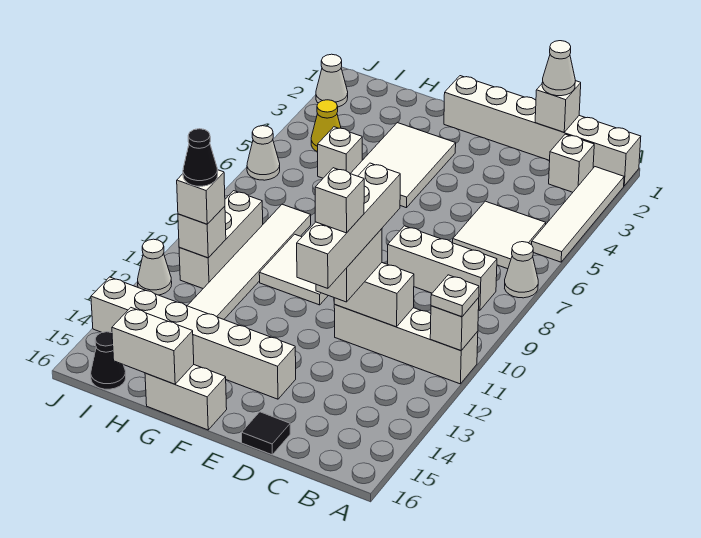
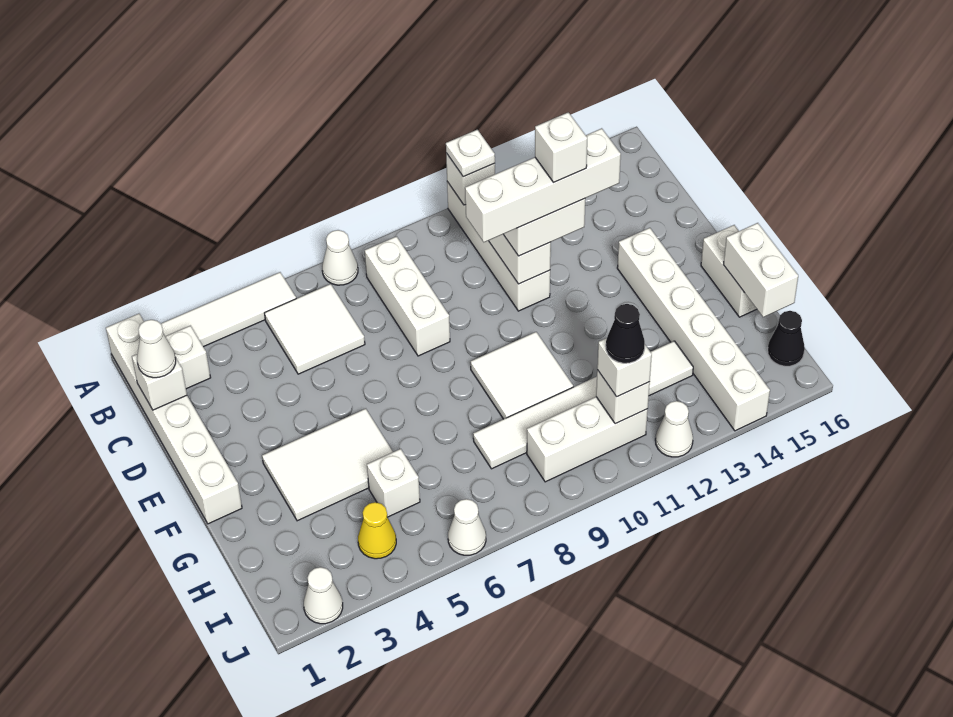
black tile D16 level 1 -> none

